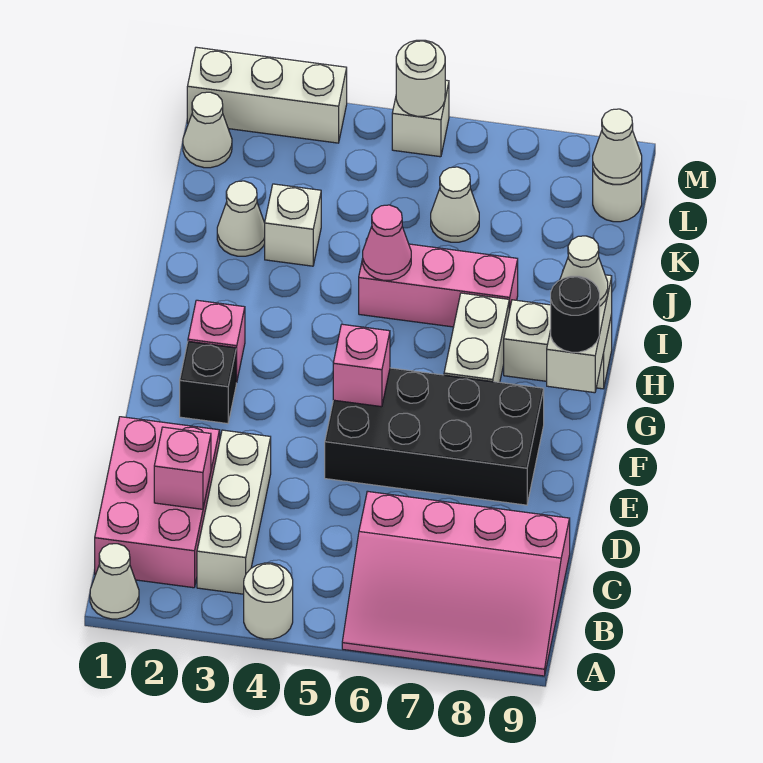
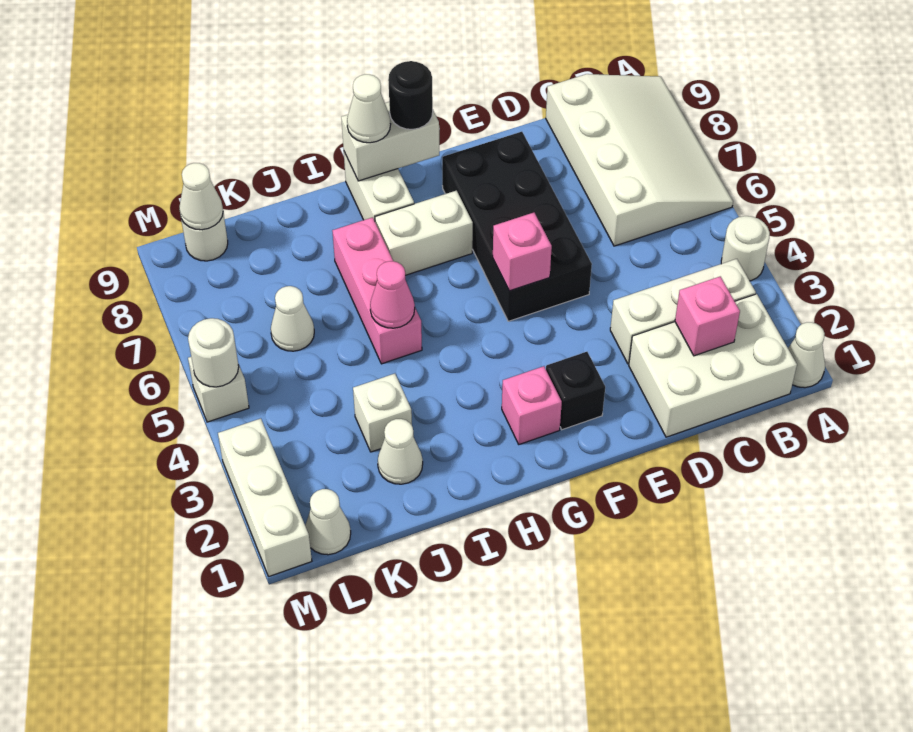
pink slope A6:C9 level 1 top C -> white slope A6:C9 level 1 top C
pink brick B1:D2 level 1 -> white brick B1:D2 level 1

